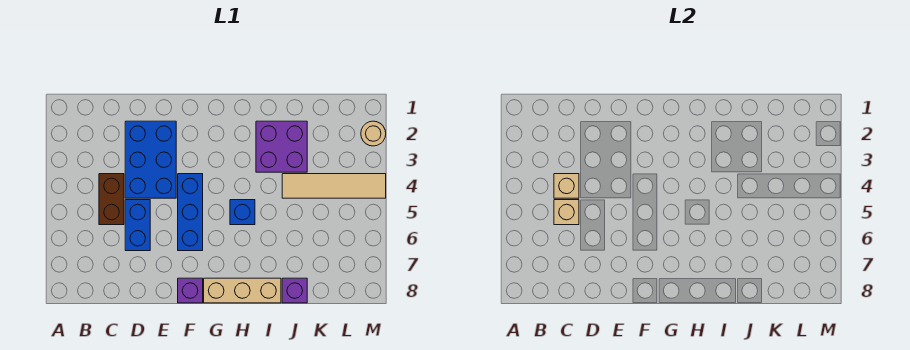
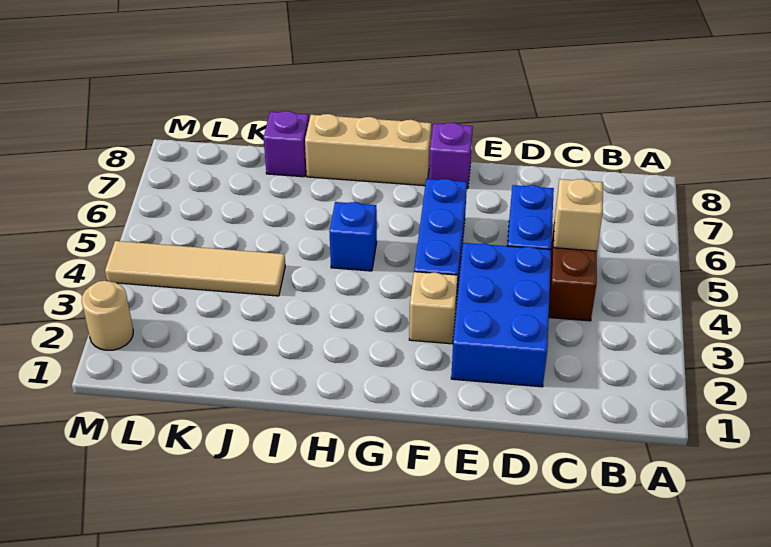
tan brick C4 level 2 -> tan brick F3 level 1
purple brick I2:J3 level 1 -> none

